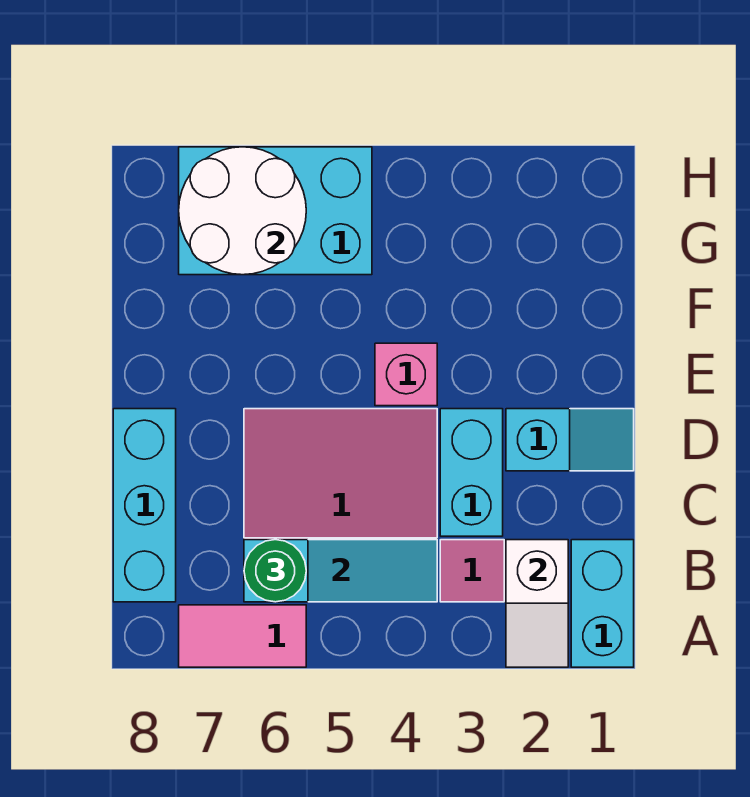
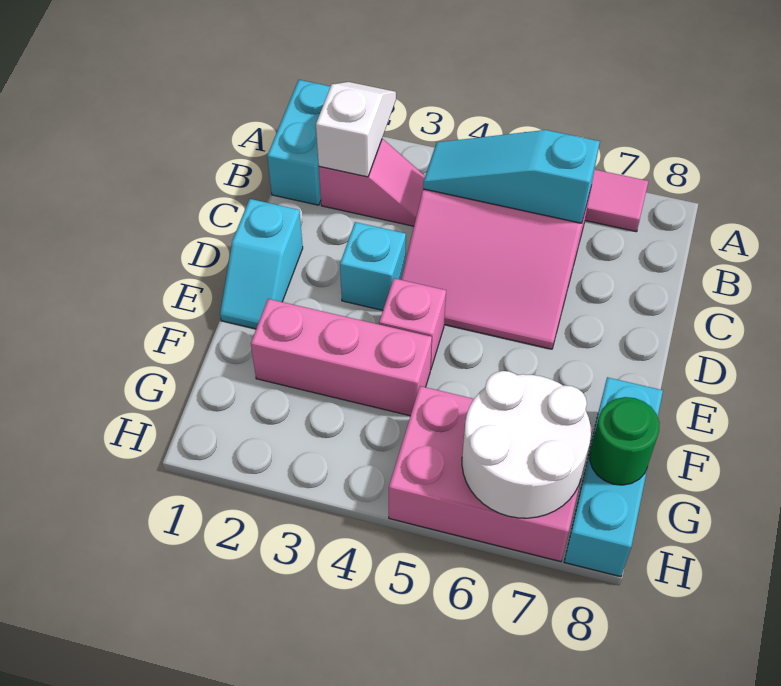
green round brick B6 level 3 -> green round brick G8 level 2
cyan brick B8:D8 level 1 -> cyan brick F8:H8 level 1
cyan brick C3:D3 level 1 -> cyan brick D3 level 1
cyan slope D1:D2 level 1 top 2 -> cyan slope D1:E1 level 1 top D
none -> pink brick F2:F4 level 1
cyan brick G5:H7 level 1 -> pink brick G5:H7 level 1

